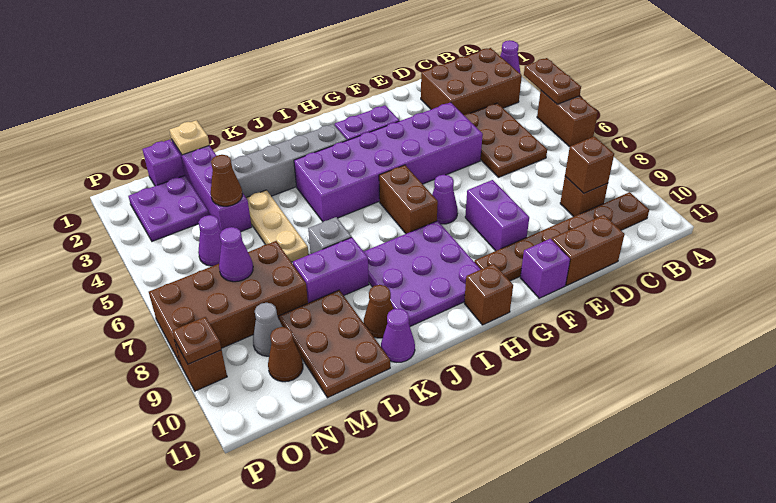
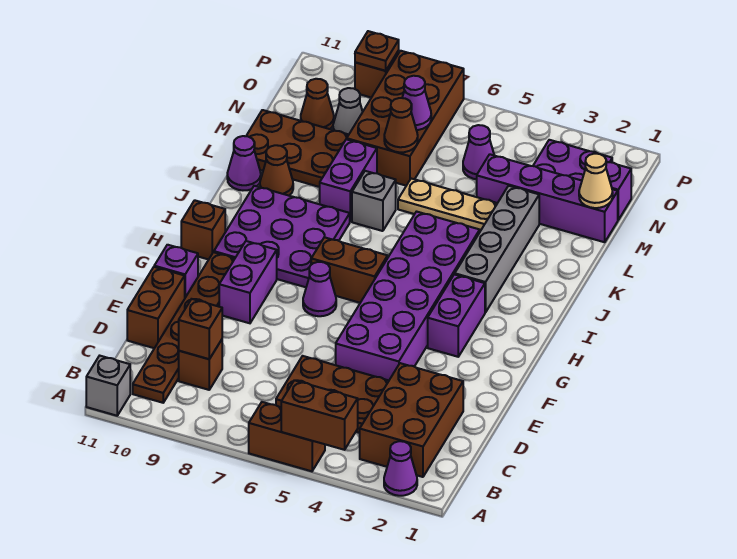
brown plate A4:A5 level 2 -> brown brick A4:A5 level 2
none -> grey brick A11 level 1
purple brick F8:F9 level 1 -> purple brick F9:G9 level 1
tan plate M1 level 2 -> tan cone M1 level 2
brown cone M4 level 2 -> brown cone M7 level 2

